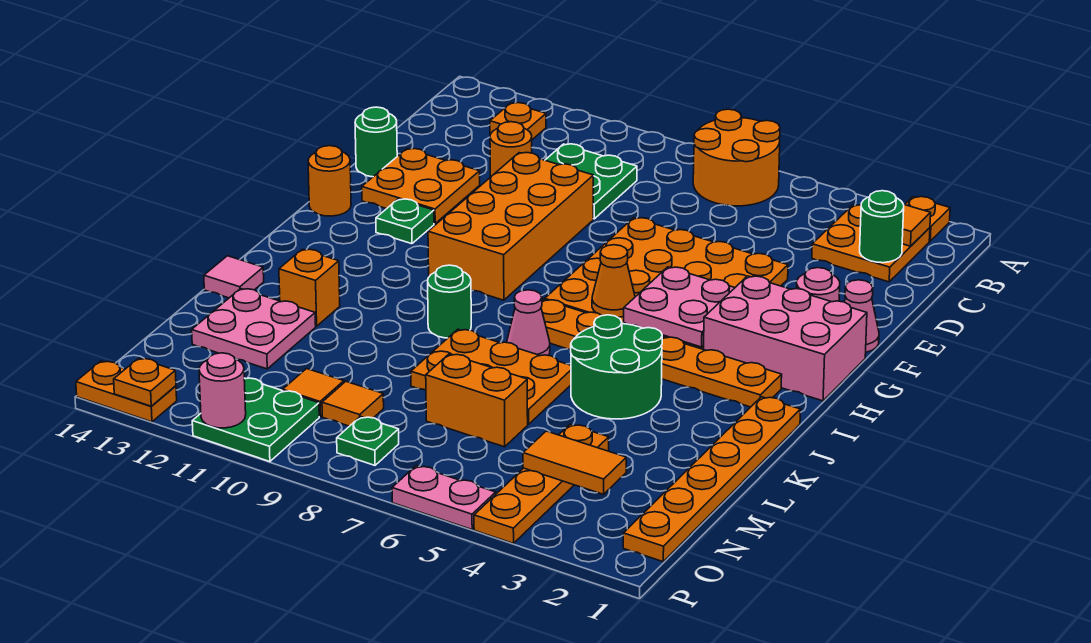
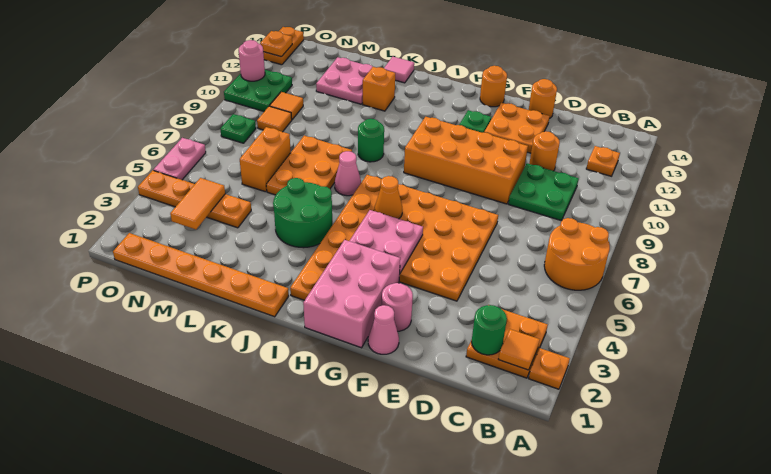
green round brick E14 level 1 -> orange round brick E14 level 1

